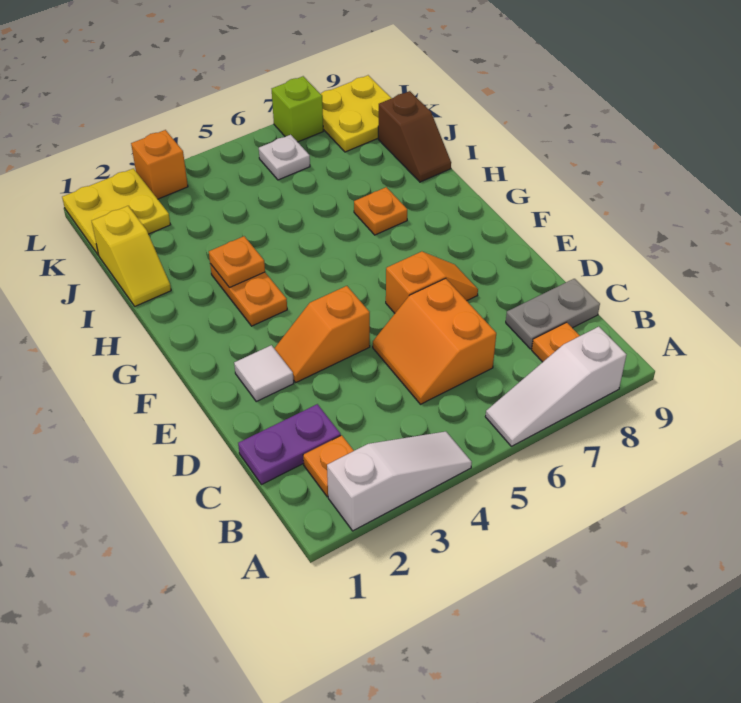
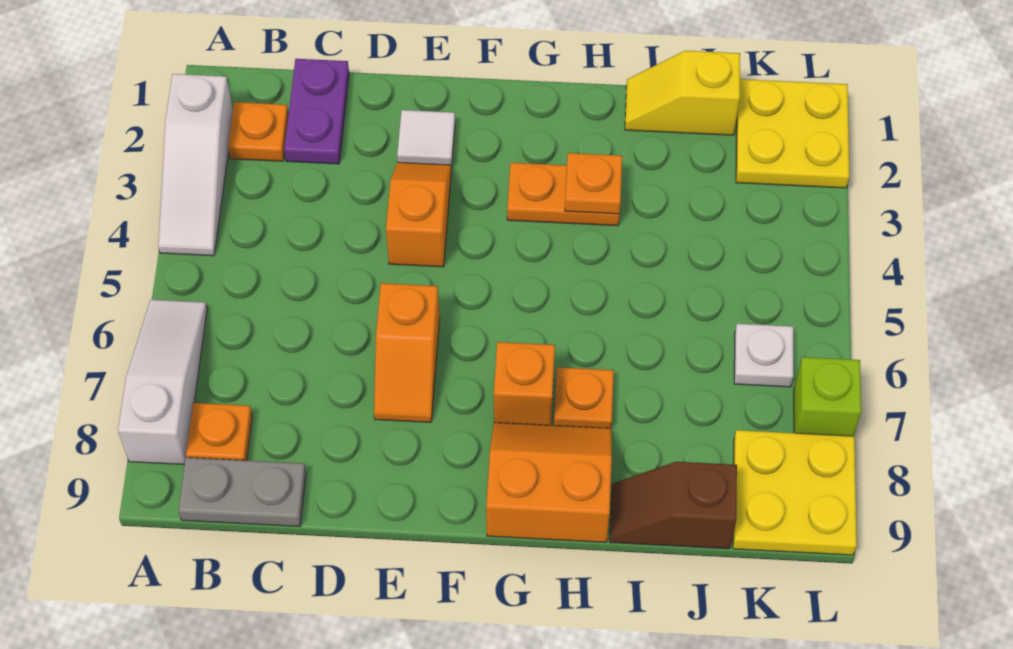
orange slope C5:D6 level 1 top 6 -> orange slope G8:H9 level 1 top 9
grey plate C8:C9 level 1 -> grey plate B9:C9 level 1
orange brick L3 level 1 -> orange brick G7 level 1

